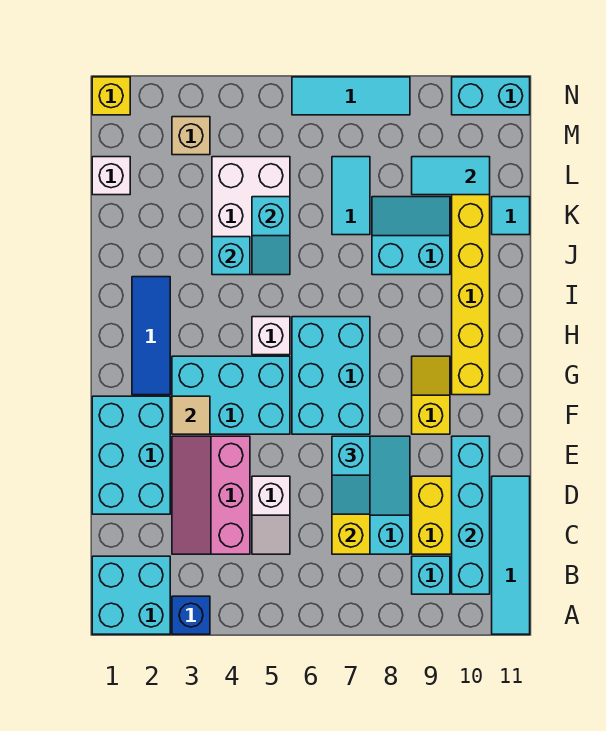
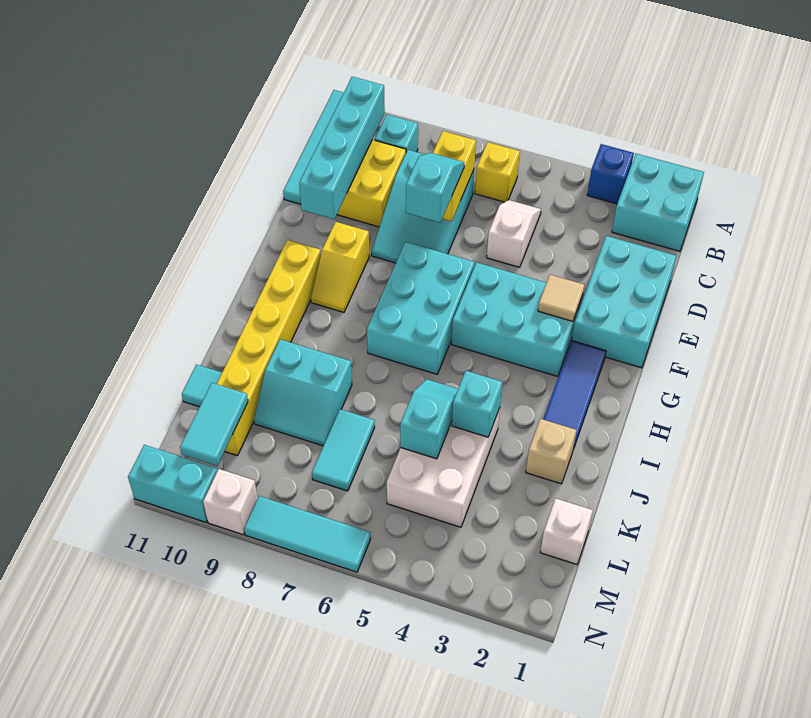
pink slope C3:E4 level 1 top 4 -> none
white brick H5 level 1 -> white brick N9 level 1
cyan tile L9:L10 level 2 -> cyan tile L10:M10 level 2
tan brick M3 level 1 -> tan brick J2 level 1
yellow brick N1 level 1 -> yellow brick B6 level 1

